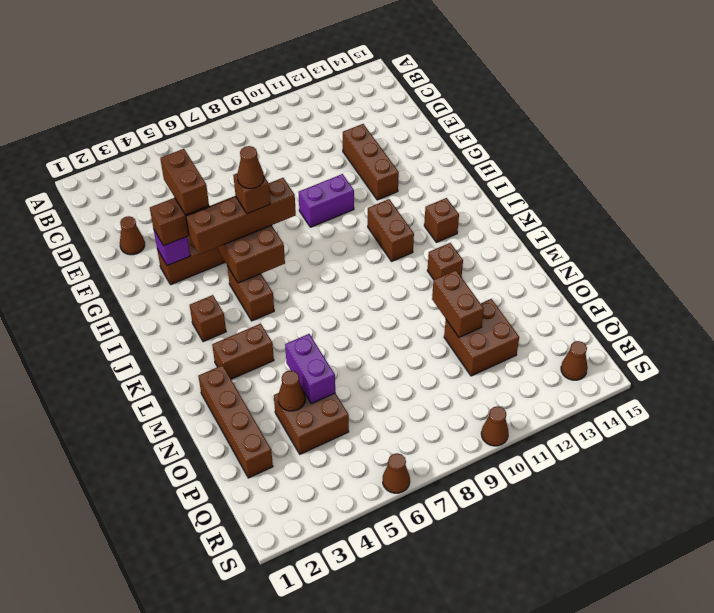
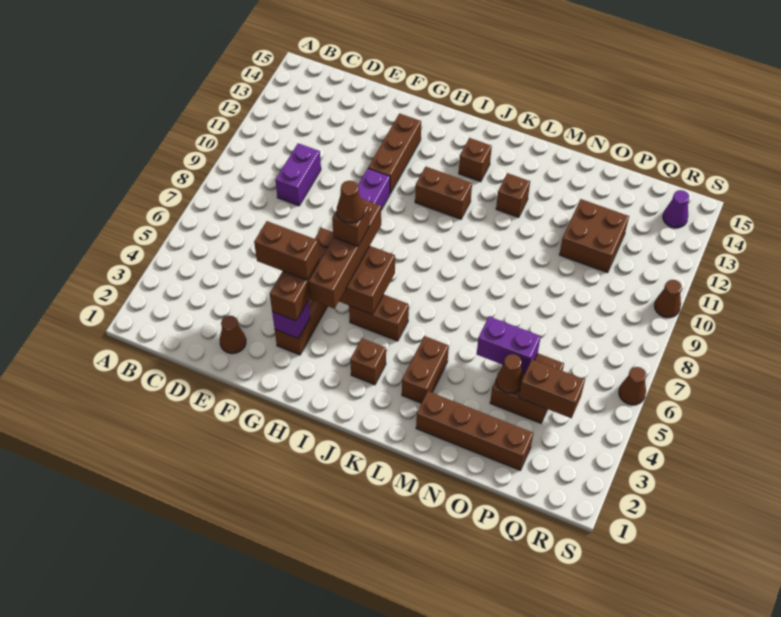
none -> purple brick D9:D10 level 1
brown brick E12:G12 level 1 -> brown brick G11:G13 level 1
brown brick N11:O11 level 2 -> brown brick P4:Q4 level 2
brown cone R14 level 1 -> purple cone R14 level 1

